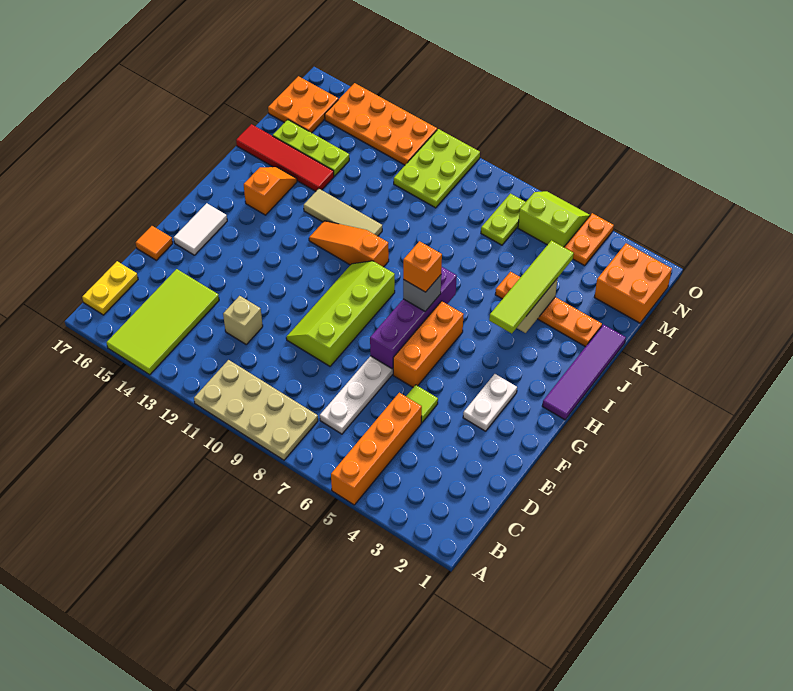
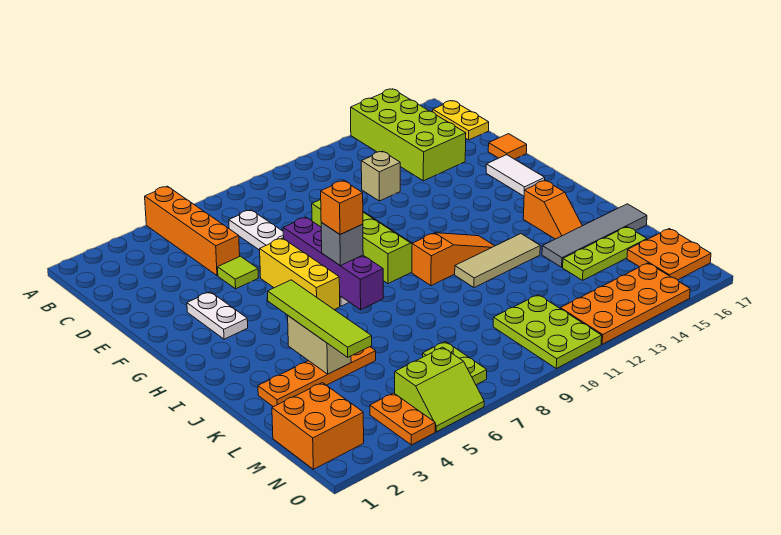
tan plate A8:B11 level 1 -> none
lime tile A14:D15 level 1 -> lime brick A14:D15 level 1
orange brick F6:H6 level 1 -> yellow brick F6:H6 level 1
purple tile H1:K1 level 1 -> none
red tile K14:K17 level 1 -> grey tile K14:K17 level 1

